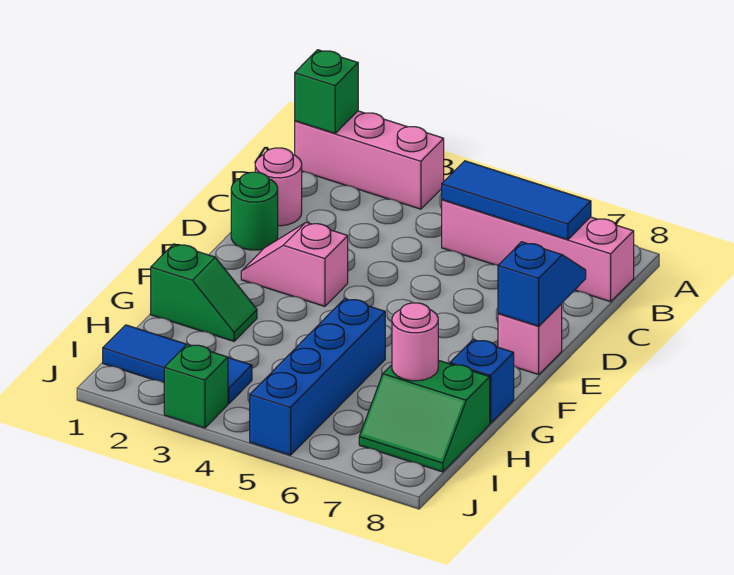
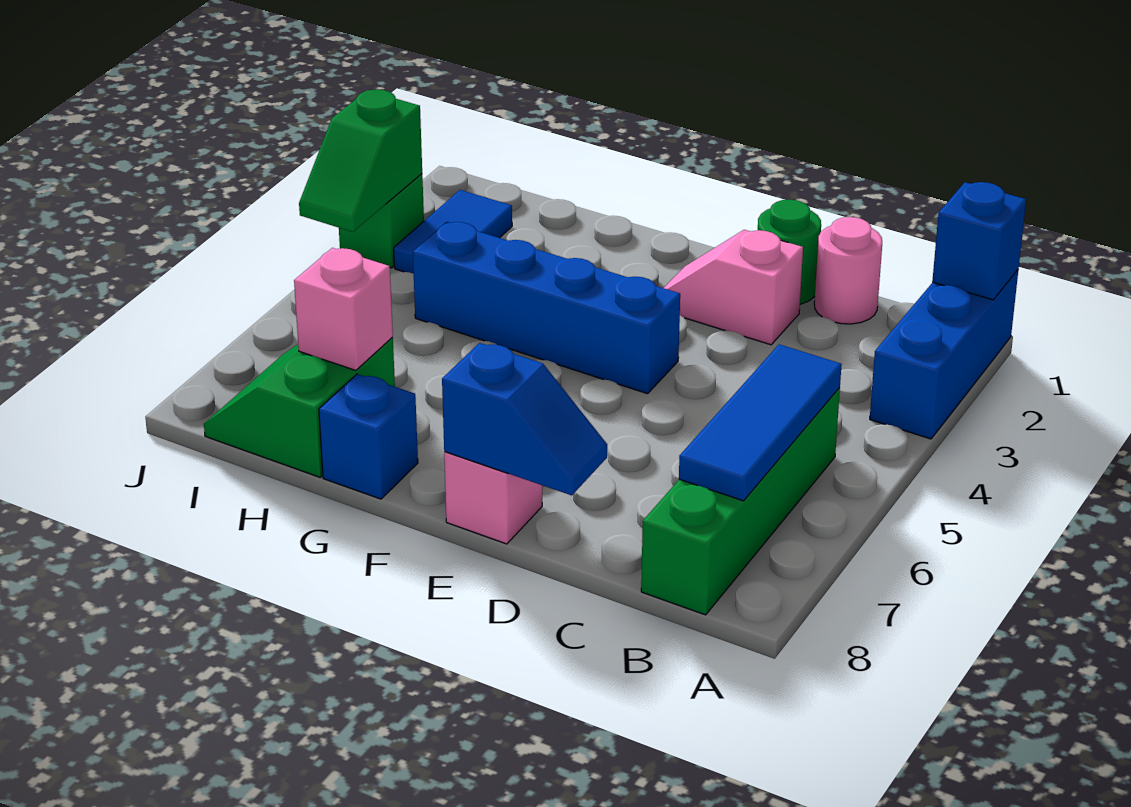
pink brick A1:A3 level 1 -> blue brick A1:A3 level 1
green brick A1 level 2 -> blue brick A1 level 2
pink brick B5:B8 level 1 -> green brick B5:B8 level 1
pink slope E2:E3 level 1 top 3 -> pink slope D2:E2 level 1 top D
green slope G1:G2 level 1 top 1 -> green slope J3:J4 level 2 top 3
blue brick G5:J5 level 1 -> blue brick E4:H4 level 1
pink round brick H7 level 2 -> pink brick H7 level 2
blue tile I1:I3 level 1 -> blue tile I2:I3 level 1

